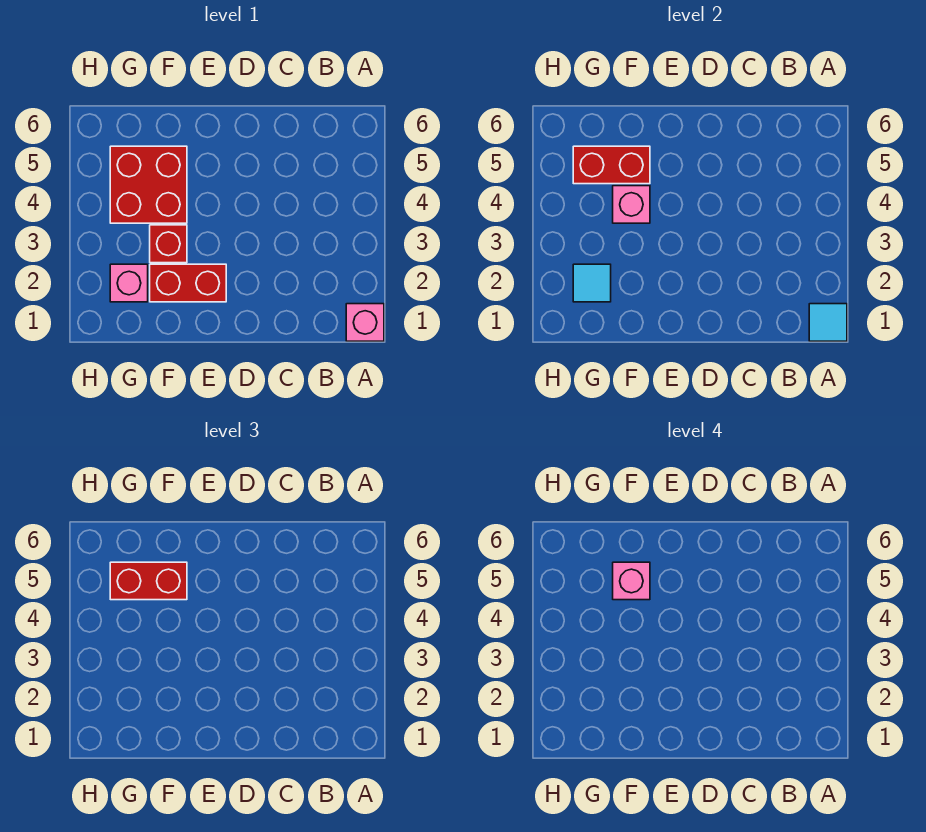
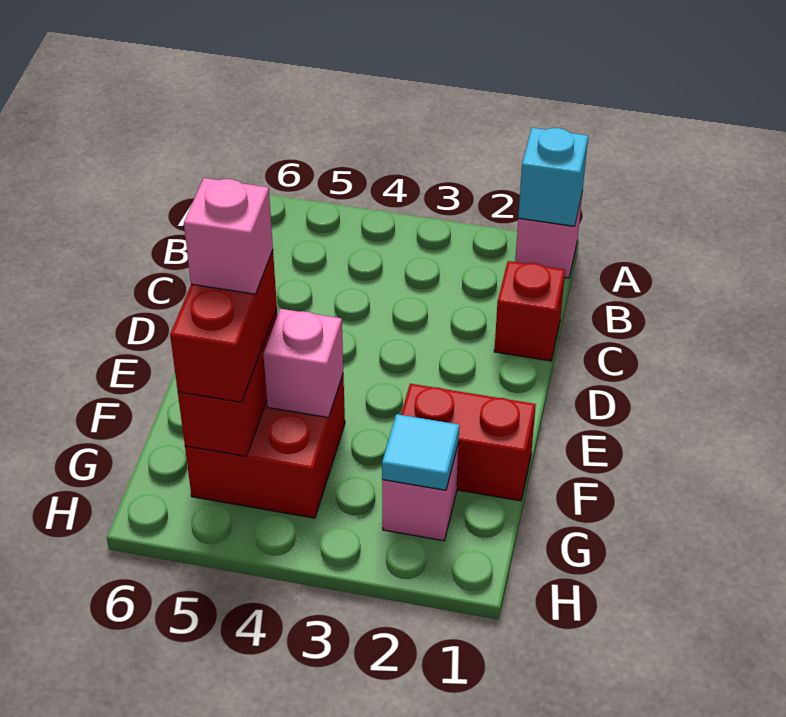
cyan tile A1 level 2 -> cyan brick A1 level 2
red brick E2:F2 level 1 -> red brick F1:F2 level 1
red brick F3 level 1 -> red brick C1 level 1

